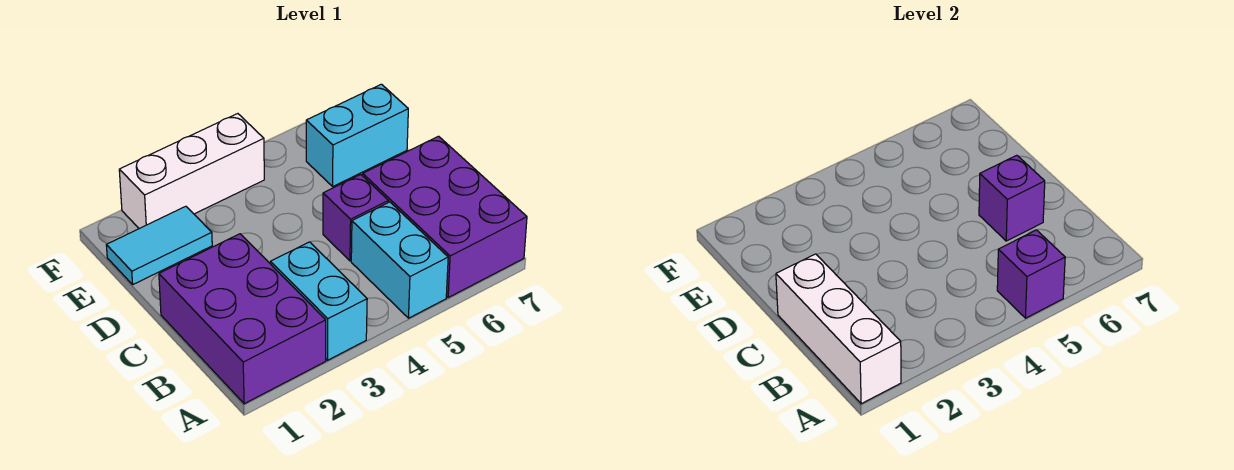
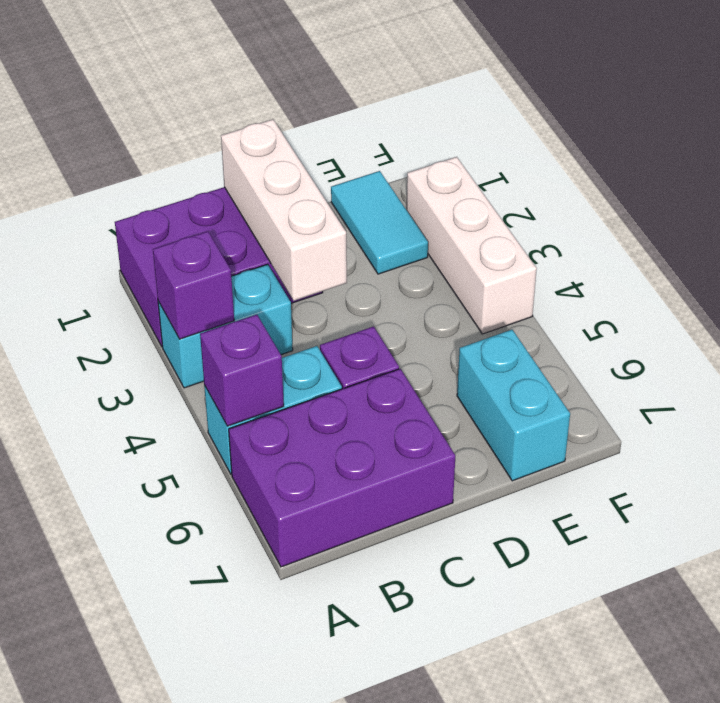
white brick A1:C1 level 2 -> white brick C1:C3 level 2
purple brick C6 level 2 -> purple brick A3 level 2

